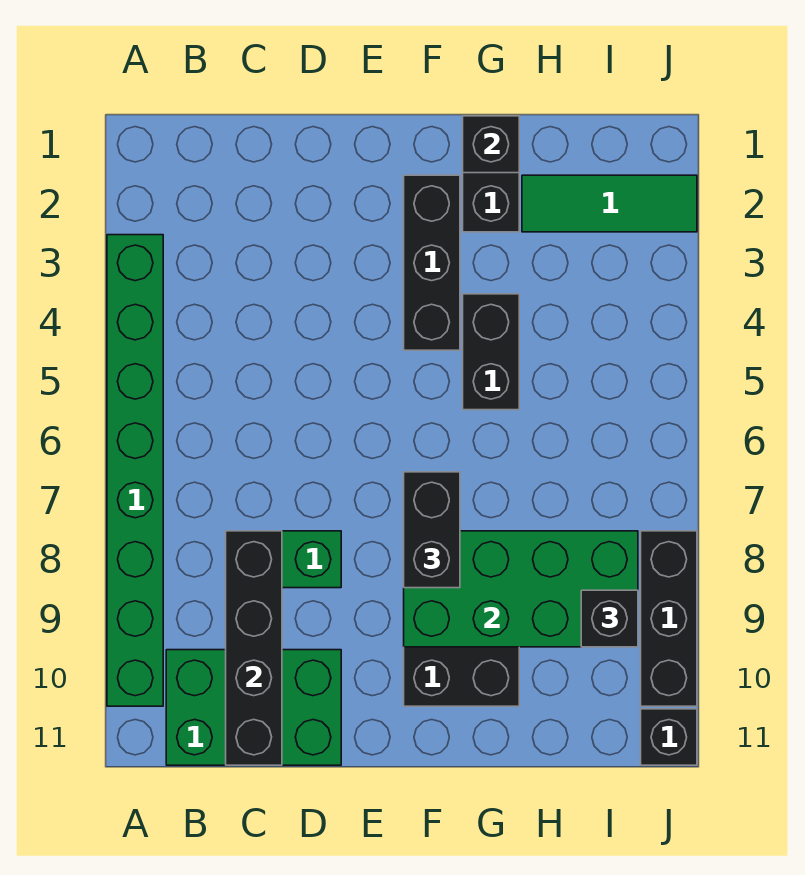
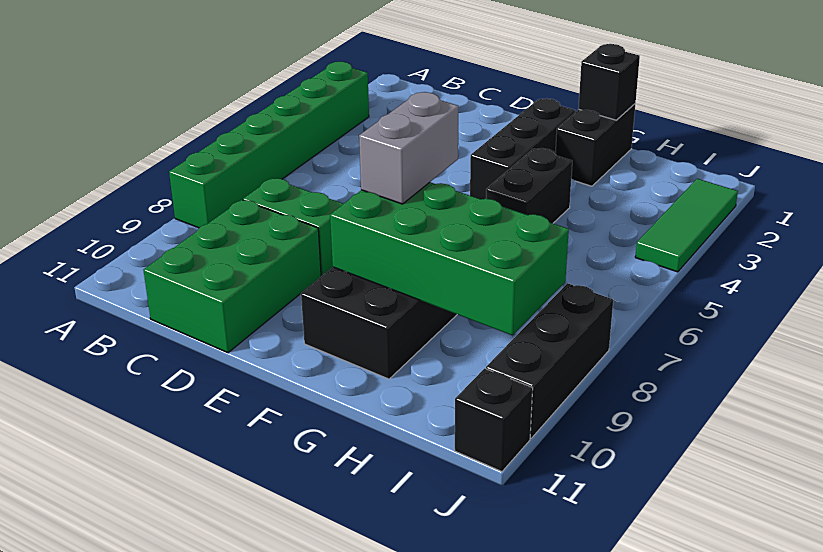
green brick A3:A10 level 1 -> green brick A3:A8 level 1
green brick B10:D11 level 1 -> green brick C9:D11 level 1
black brick C8:C11 level 2 -> none
black brick F7:F8 level 3 -> grey brick F7:F8 level 3
green tile H2:J2 level 1 -> green tile J2:J4 level 1
black brick I9 level 3 -> none

